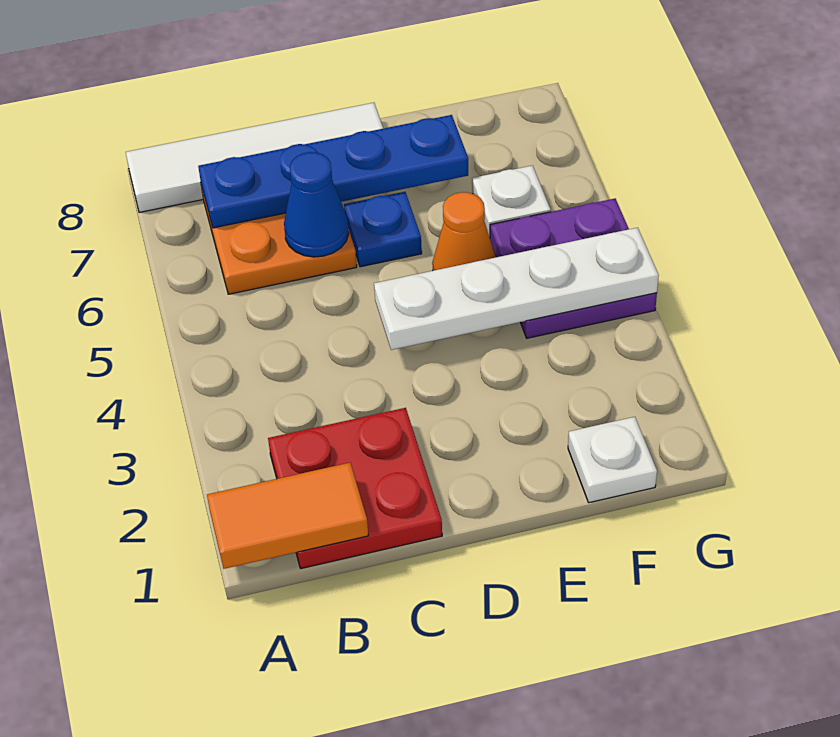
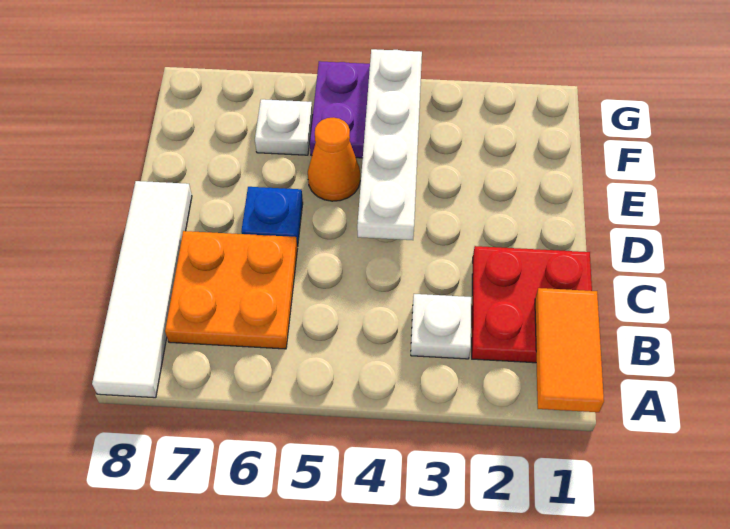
blue plate B7:E7 level 2 -> none
blue cone C6 level 2 -> none
white plate F1 level 1 -> white plate B3 level 1

